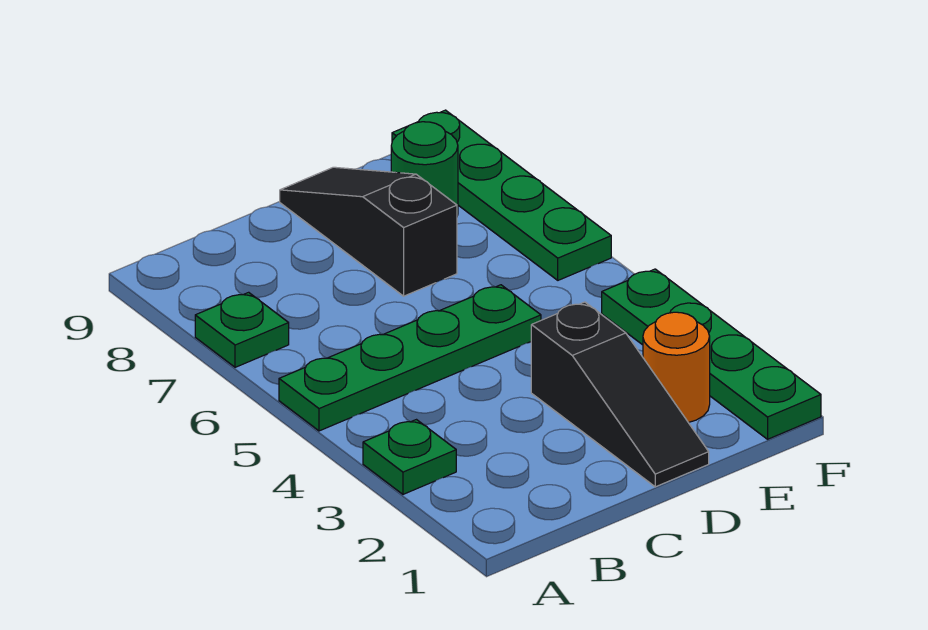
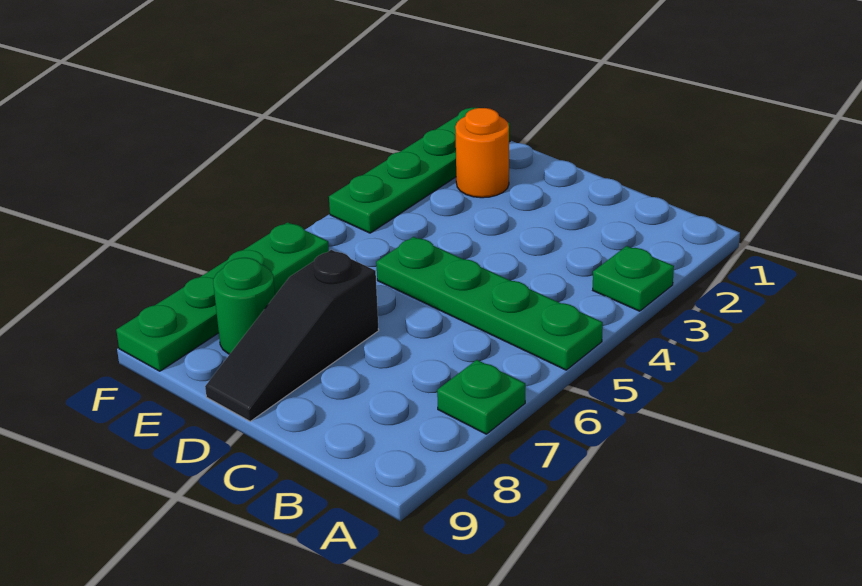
black slope D1:D3 level 1 top 3 -> none

